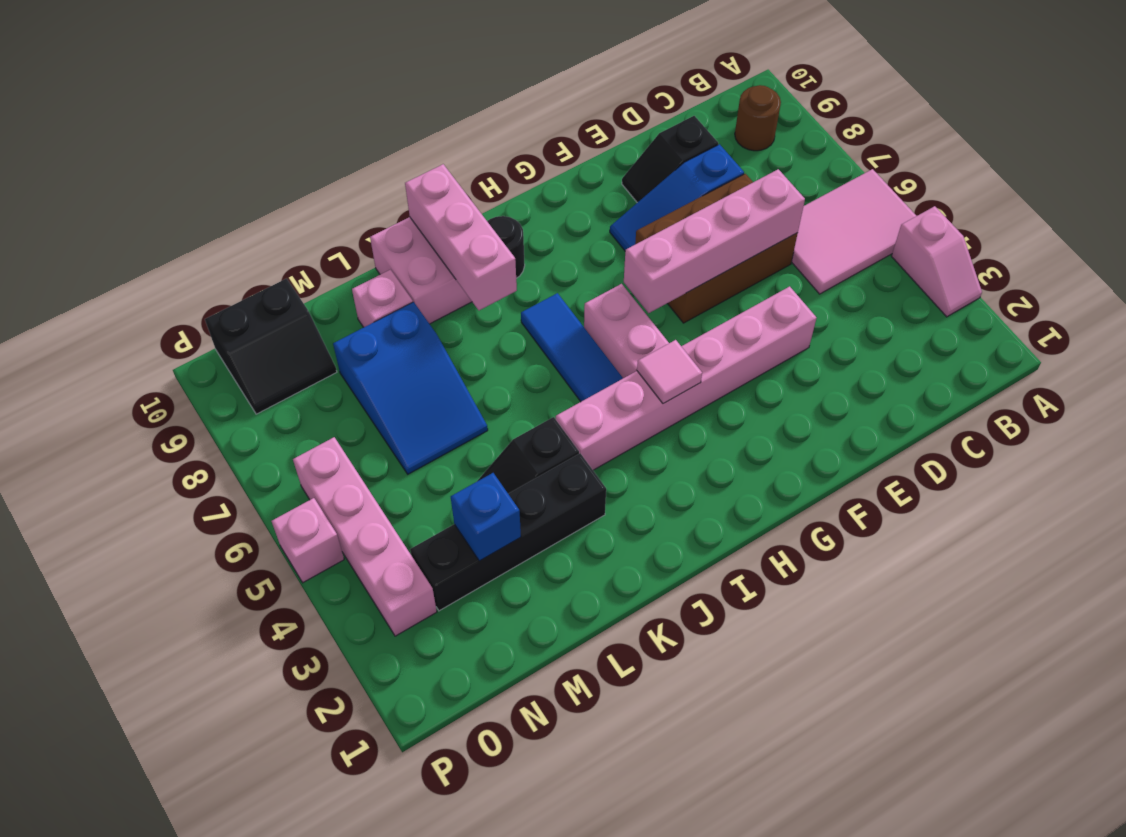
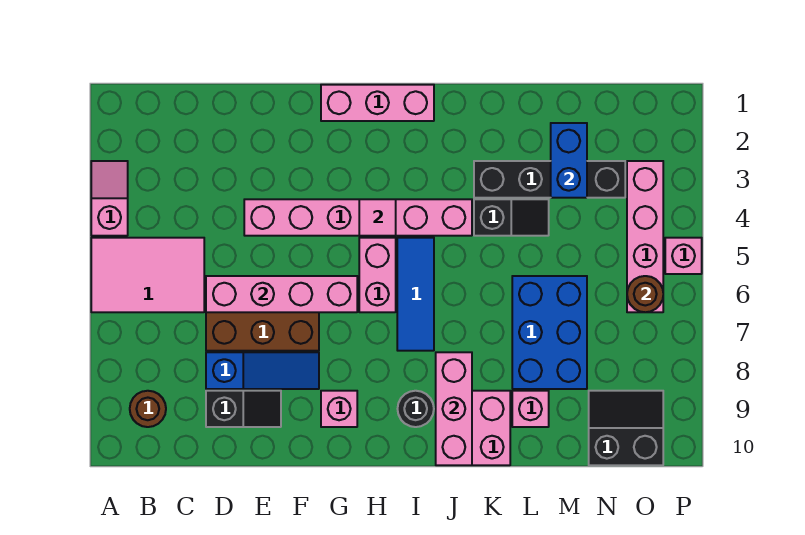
none -> pink brick G1:I1 level 1
none -> pink brick G9 level 1
blue slope L6:M8 level 1 top 8 -> blue brick L6:M8 level 1
blue brick M3 level 2 -> blue brick M2:M3 level 2
none -> brown round brick O6 level 2

